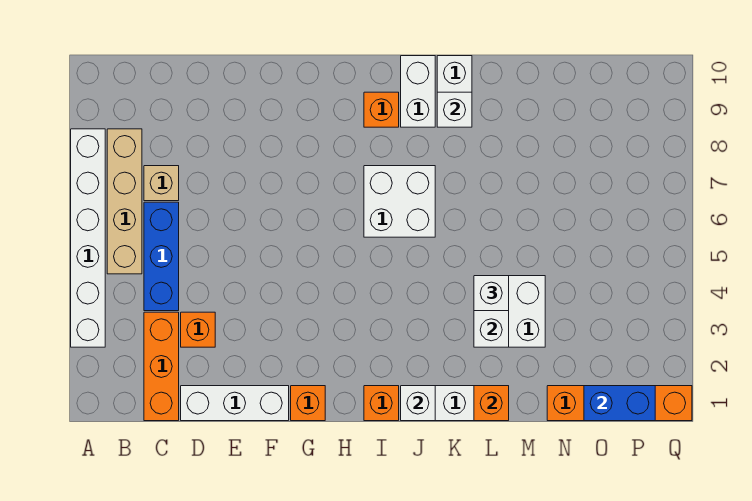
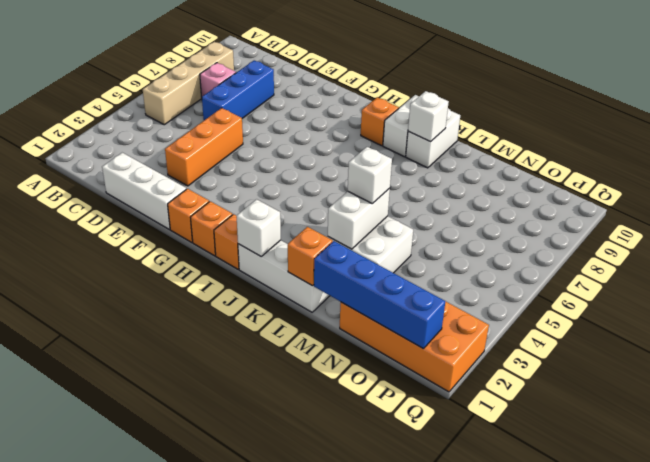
white brick A3:A8 level 1 -> none
orange brick C1:C3 level 1 -> orange brick E3:E5 level 1
blue brick C4:C6 level 1 -> blue brick D6:D8 level 1
tan brick C7 level 1 -> pink brick C7 level 1
orange brick D3 level 1 -> orange brick H1 level 1
white brick I6:J7 level 1 -> none
orange brick N1:Q1 level 1 -> orange brick N1:Q2 level 1
blue brick O1:P1 level 2 -> blue brick M1:P1 level 2

